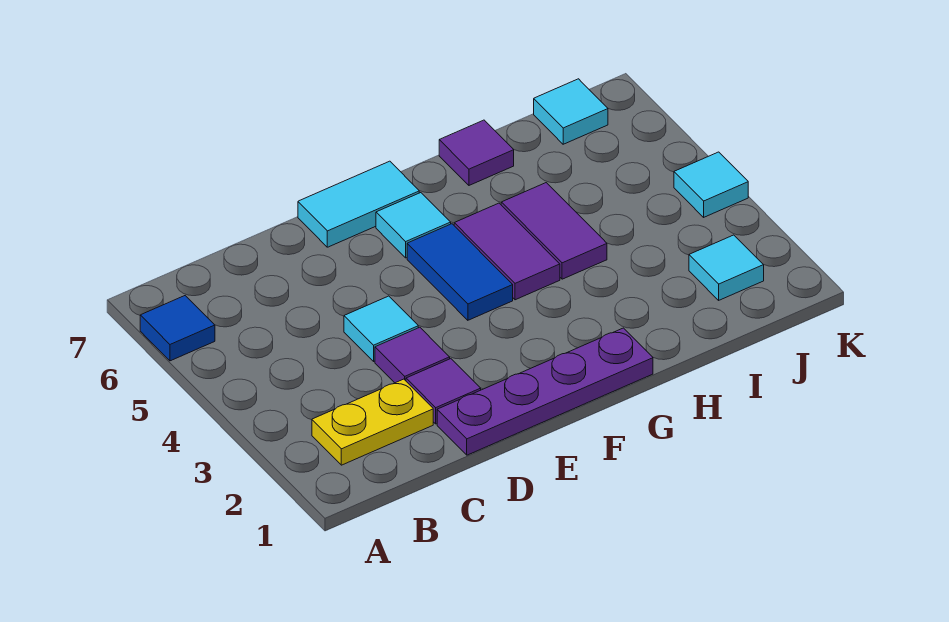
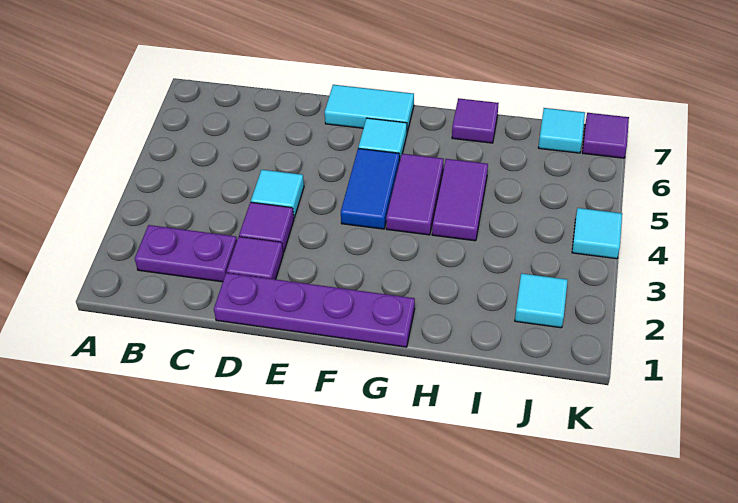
blue tile A6 level 1 -> none
yellow plate B2:C2 level 1 -> purple plate B2:C2 level 1
none -> purple tile K7 level 1

